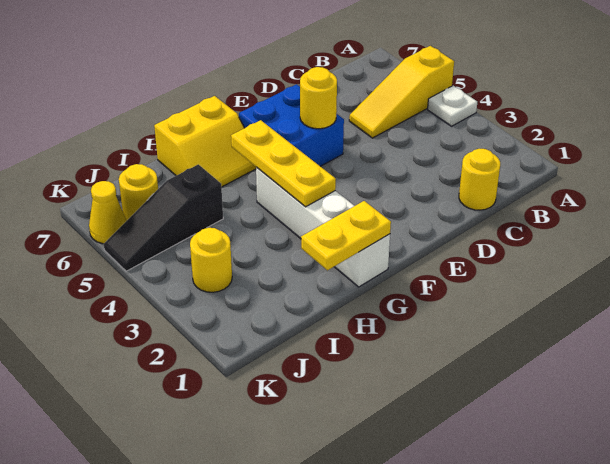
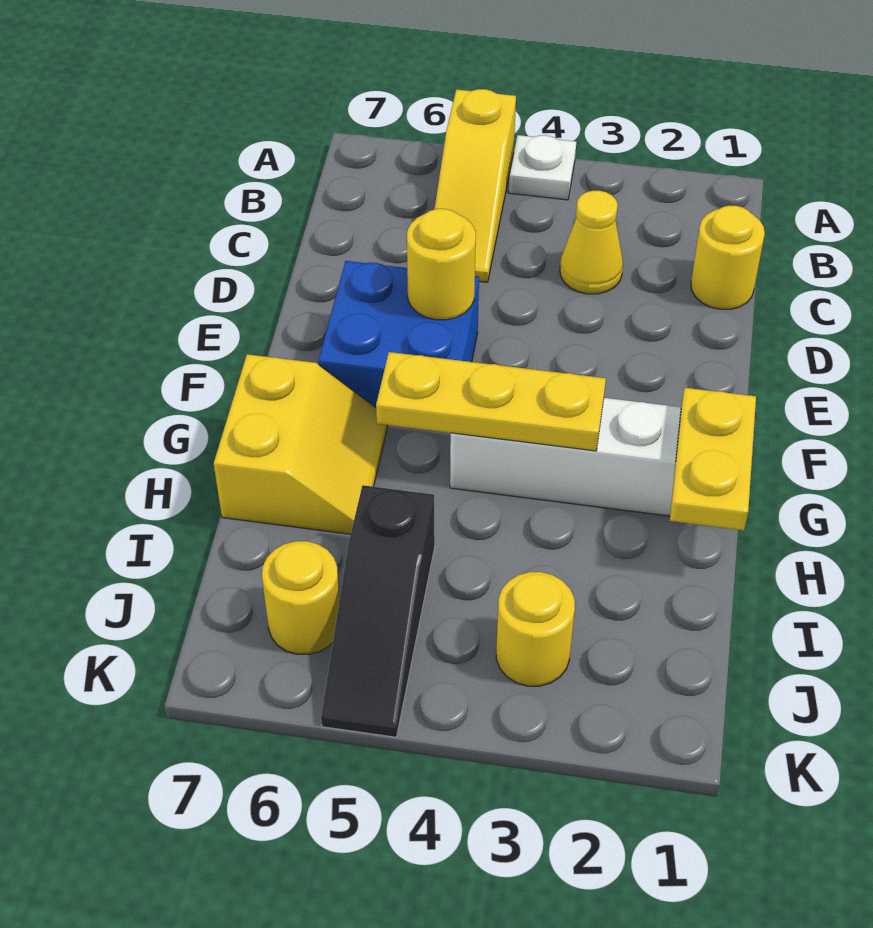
yellow cone K6 level 1 -> yellow cone C3 level 1

